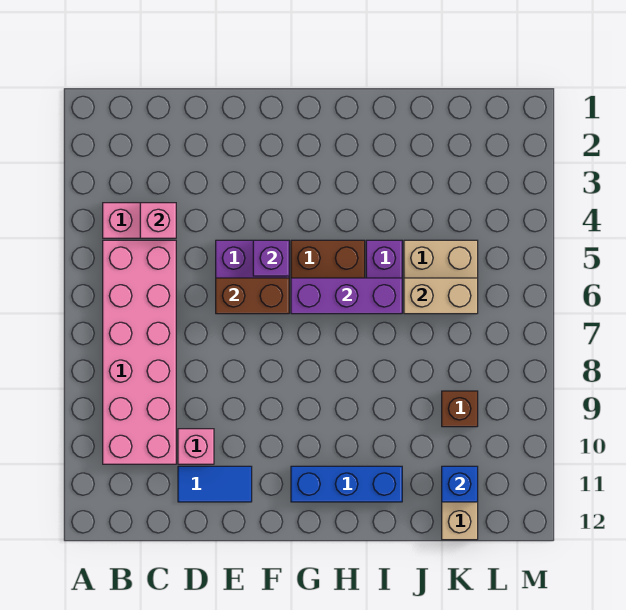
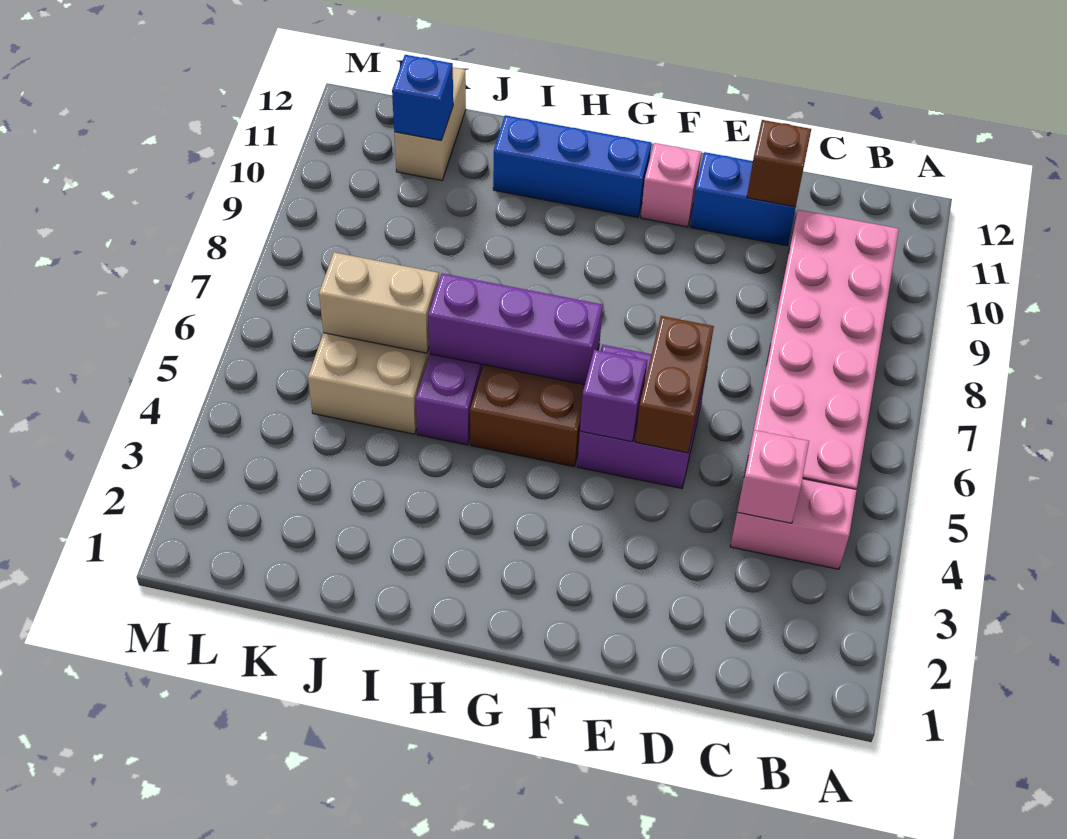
pink brick D10 level 1 -> pink brick F11 level 1
blue tile D11:E11 level 1 -> blue brick D11:E11 level 1
brown brick E6:F6 level 2 -> brown brick E5:E6 level 2
brown brick K9 level 1 -> brown brick D11 level 2

